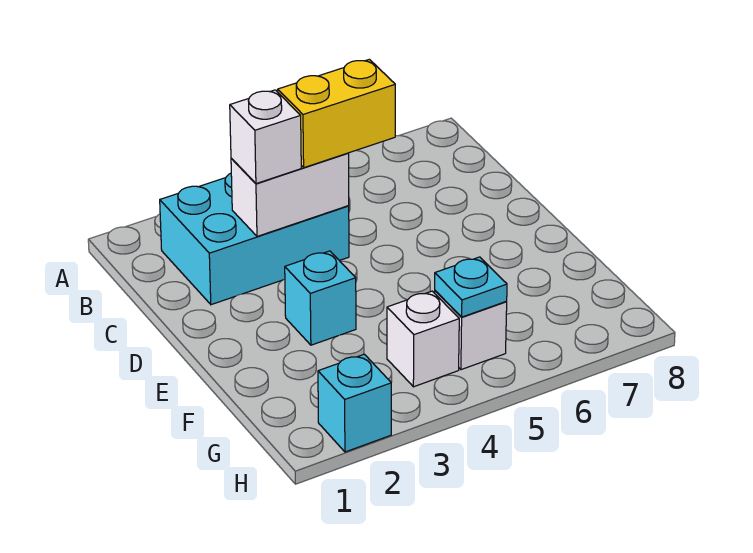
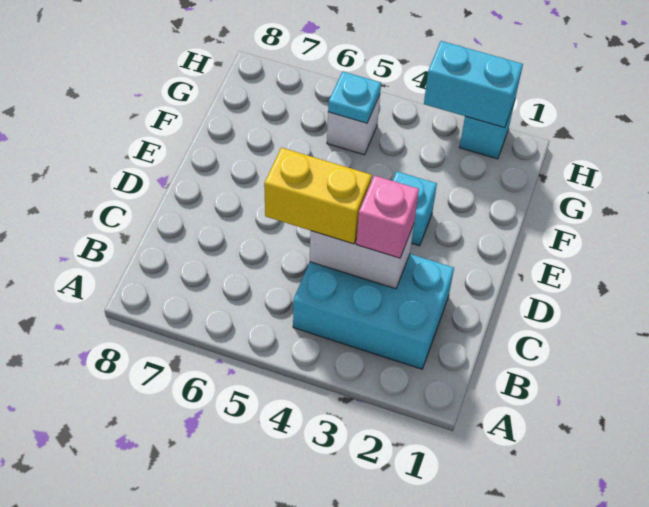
white brick C3 level 3 -> pink brick C3 level 3
white brick G4 level 1 -> none
none -> cyan brick H2:H3 level 2

